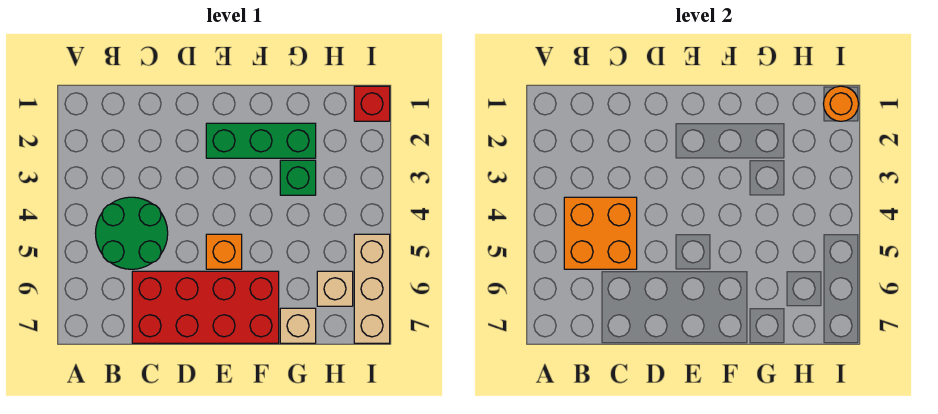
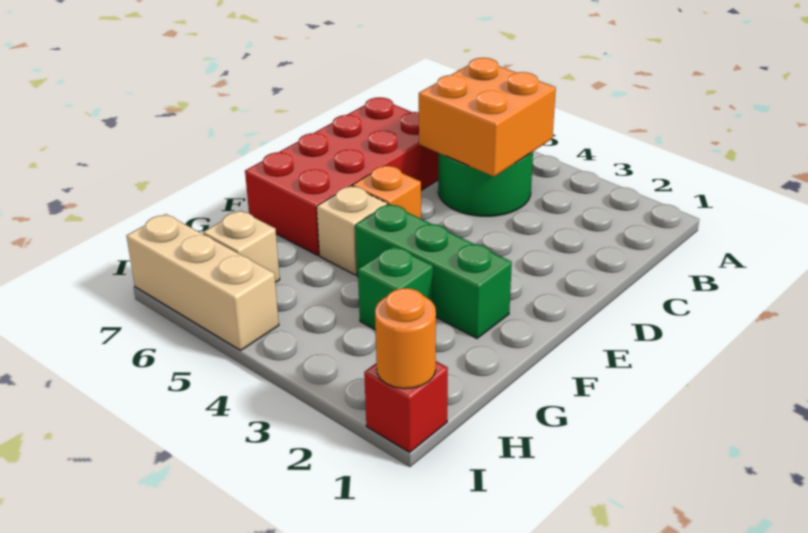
green brick E2:G2 level 1 -> green brick F2:F4 level 1
tan brick G7 level 1 -> tan brick F5 level 1

